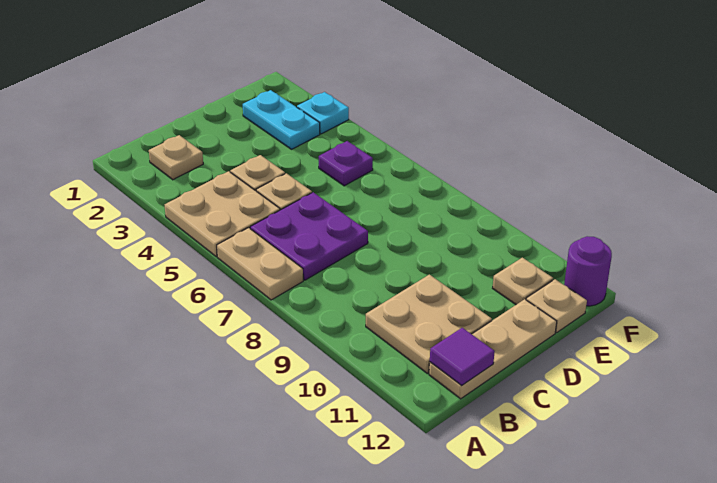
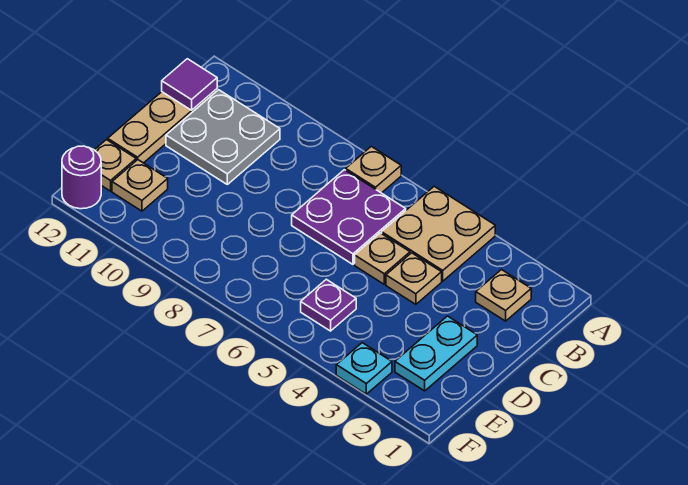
tan plate A6:A7 level 1 -> tan plate A7 level 1
tan plate B10:C11 level 1 -> grey plate B10:C11 level 1
cyan plate E2:E3 level 1 -> cyan plate D2:E2 level 1

